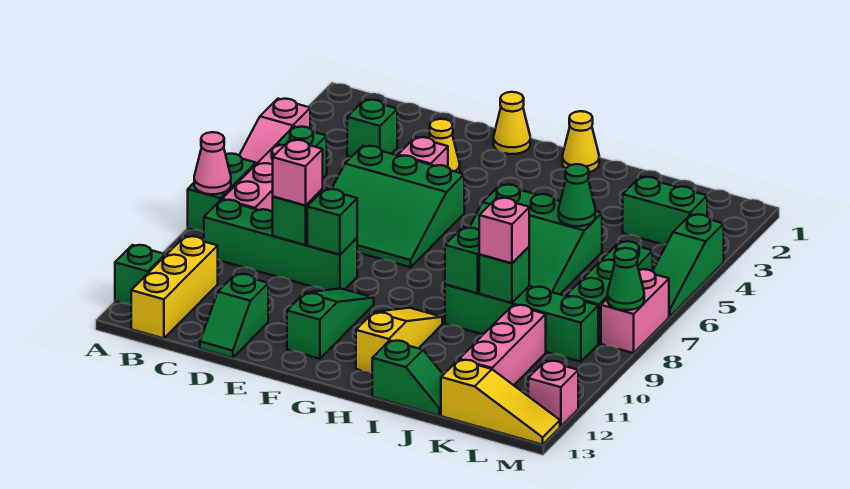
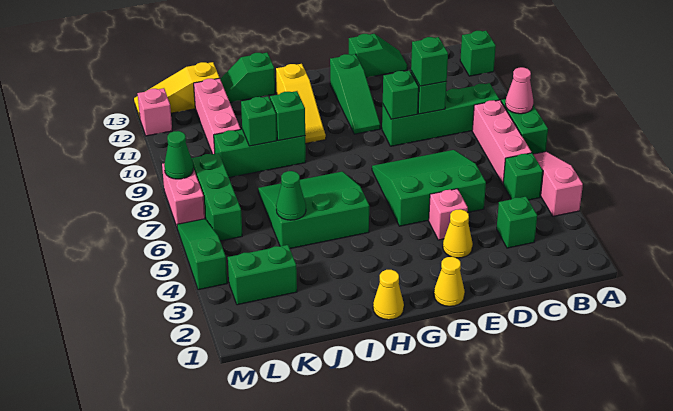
yellow brick B11:B13 level 1 -> none
pink brick D9 level 3 -> green brick D9 level 3
green slope D12:D13 level 1 top 12 -> green slope D13:E13 level 1 top E
green brick I9:L9 level 1 -> green brick I9:K9 level 1
pink brick J9 level 3 -> none

